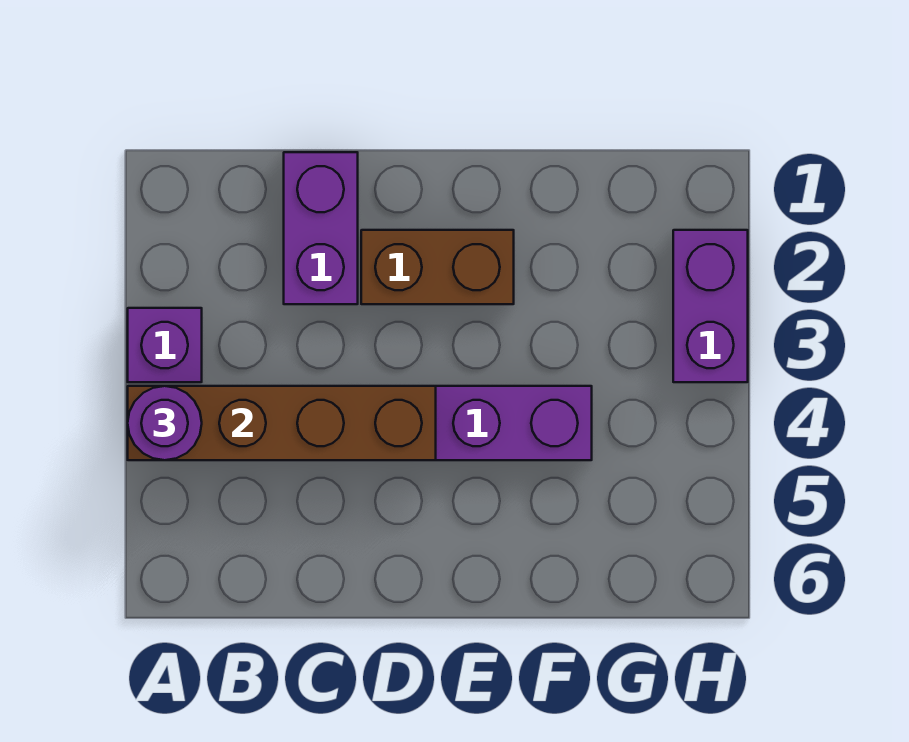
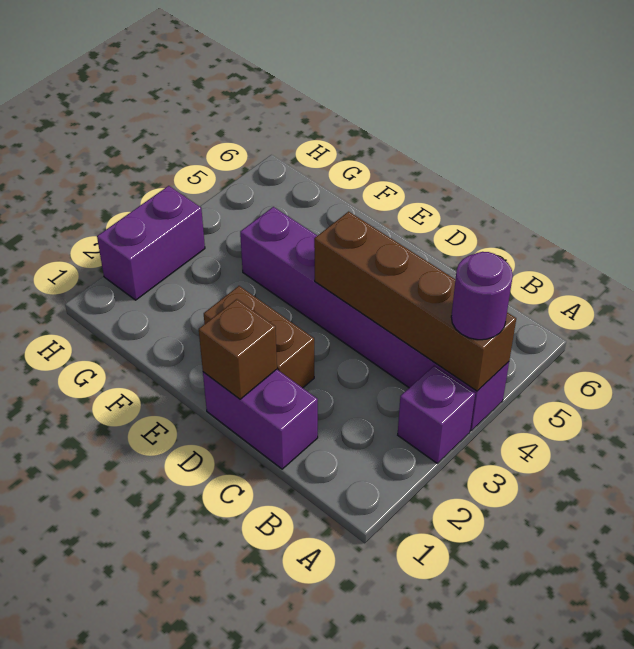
purple brick C1:C2 level 1 -> purple brick C1:D1 level 1
none -> brown brick D1 level 2

